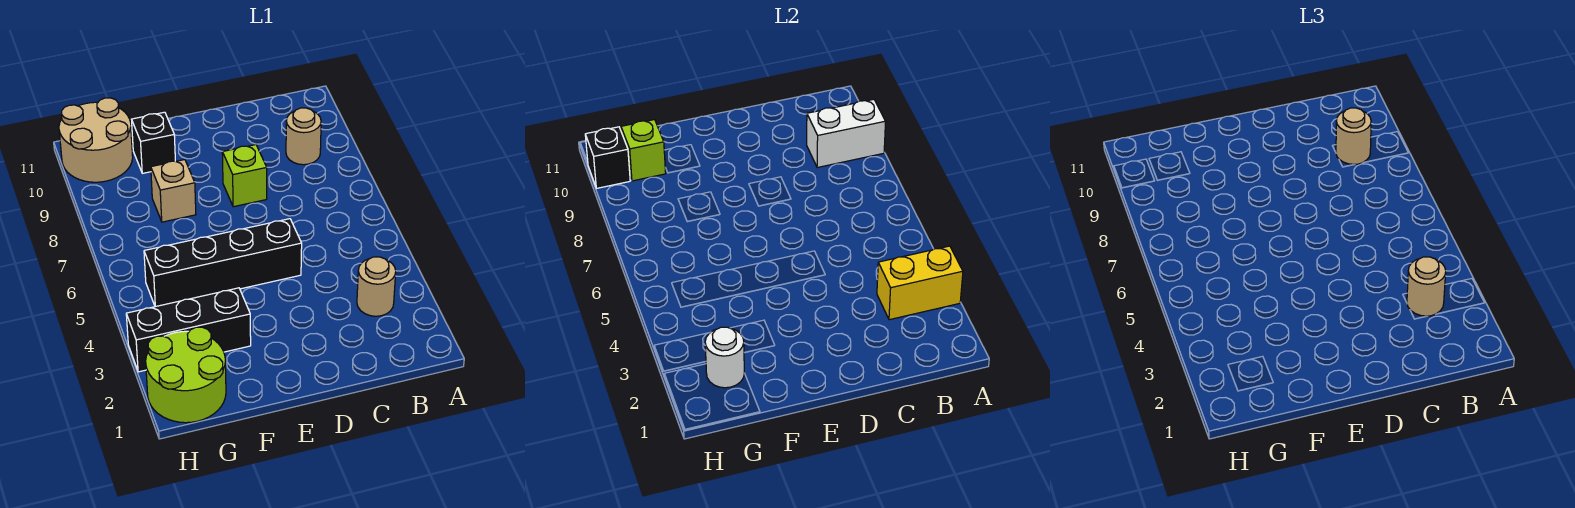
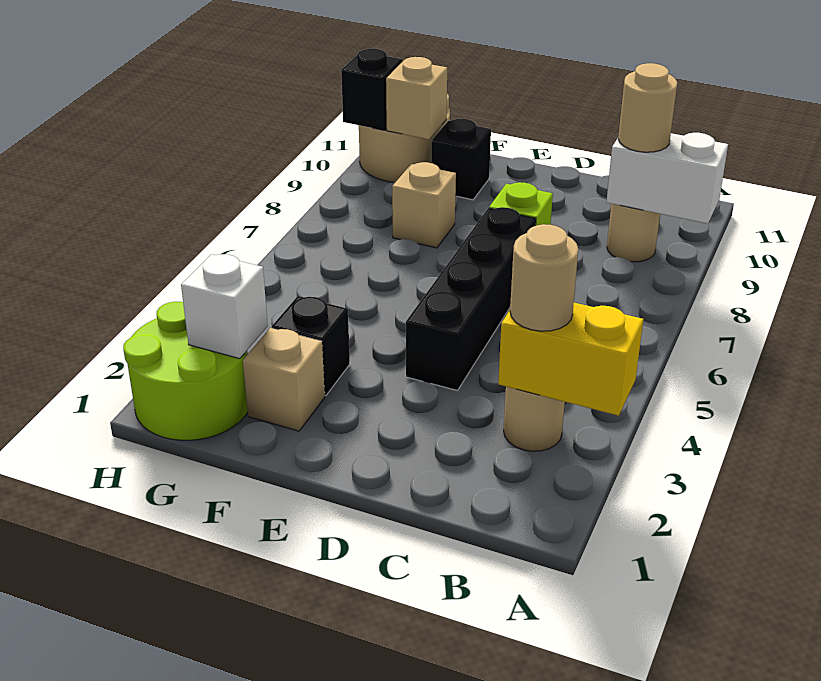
black brick D5:G5 level 1 -> black brick D4:D7 level 1
none -> tan brick F2 level 1
black brick F3:H3 level 1 -> black brick F3 level 1
white round brick G2 level 2 -> white brick G2 level 2
lime brick G10 level 2 -> tan brick G10 level 2

